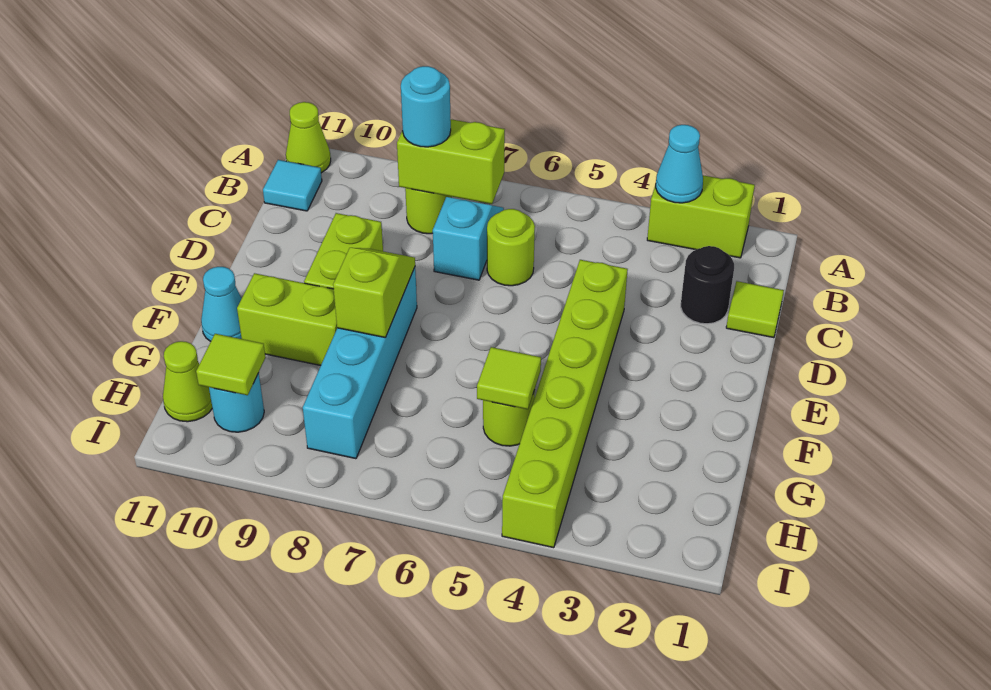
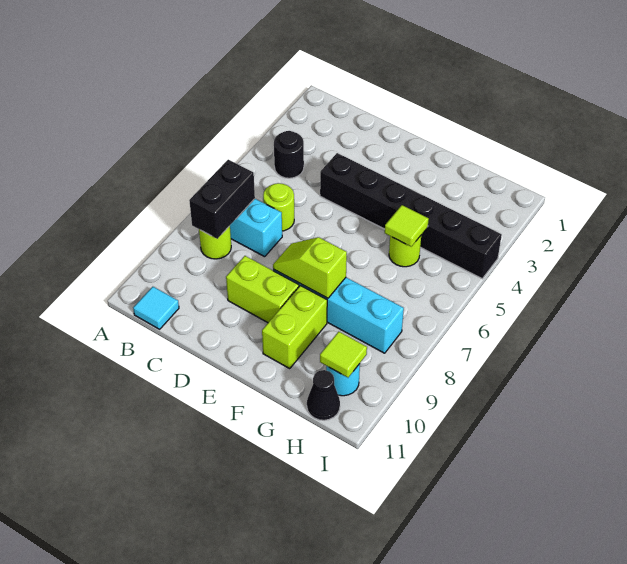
lime brick A2:A3 level 1 -> none
cyan cone A3 level 2 -> none
lime cone A11 level 1 -> none
lime brick B7:B8 level 2 -> black brick B7:B8 level 2
cyan round brick B8 level 3 -> none
lime tile C1 level 1 -> none
black round brick C2 level 1 -> black round brick B4 level 1
lime brick D4:I4 level 1 -> black brick D4:I4 level 1
cyan cone F11 level 1 -> none
lime cone H11 level 1 -> black cone H11 level 1

